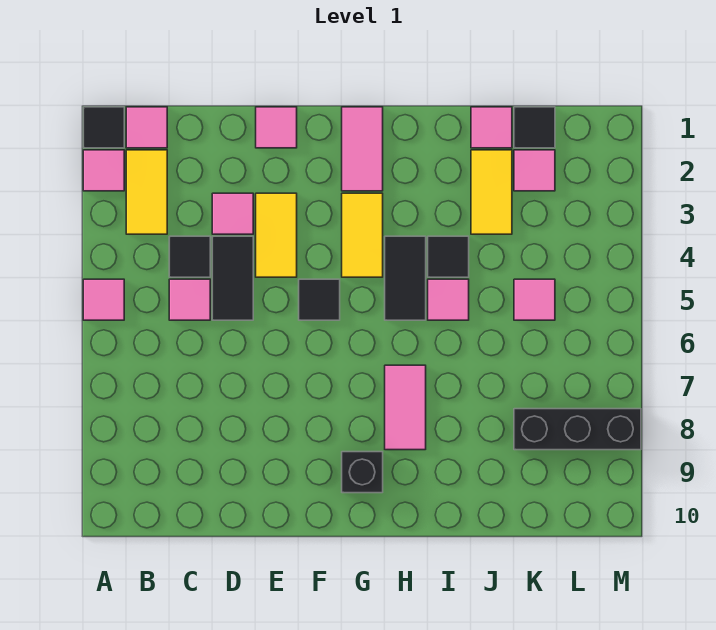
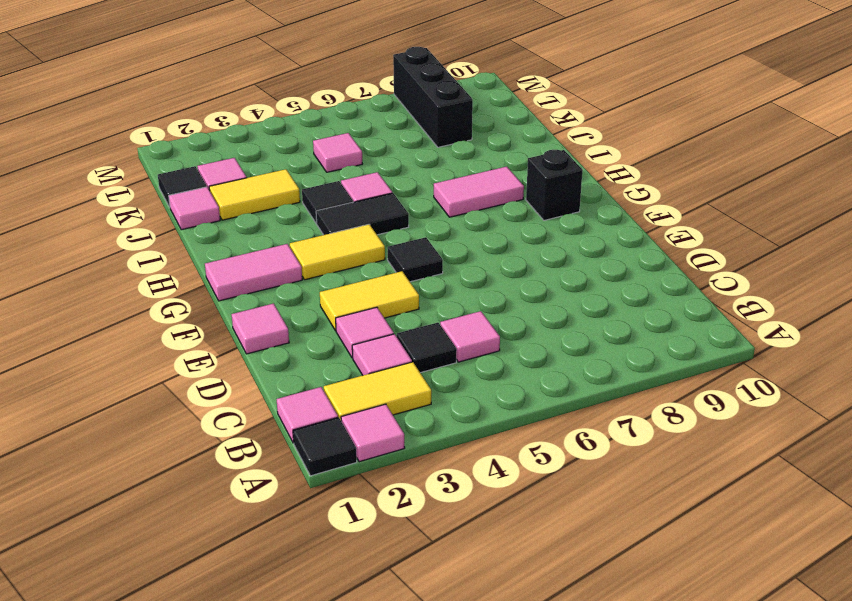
pink tile A5 level 1 -> pink tile C3 level 1
black tile D4:D5 level 1 -> none

